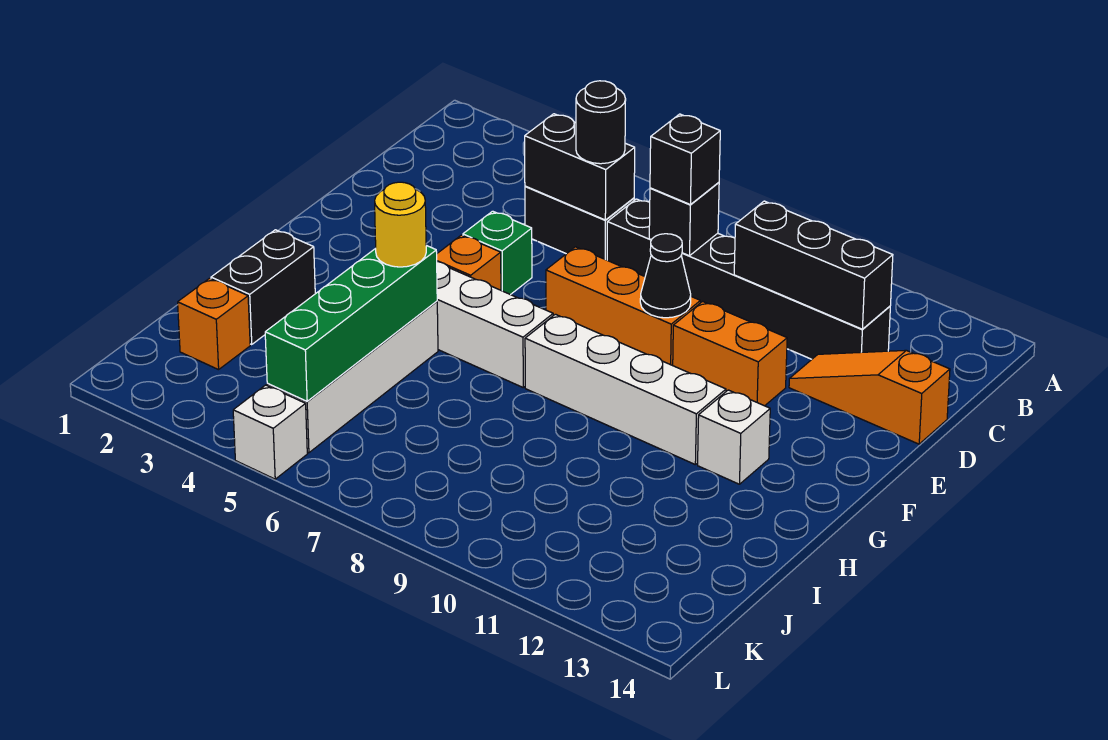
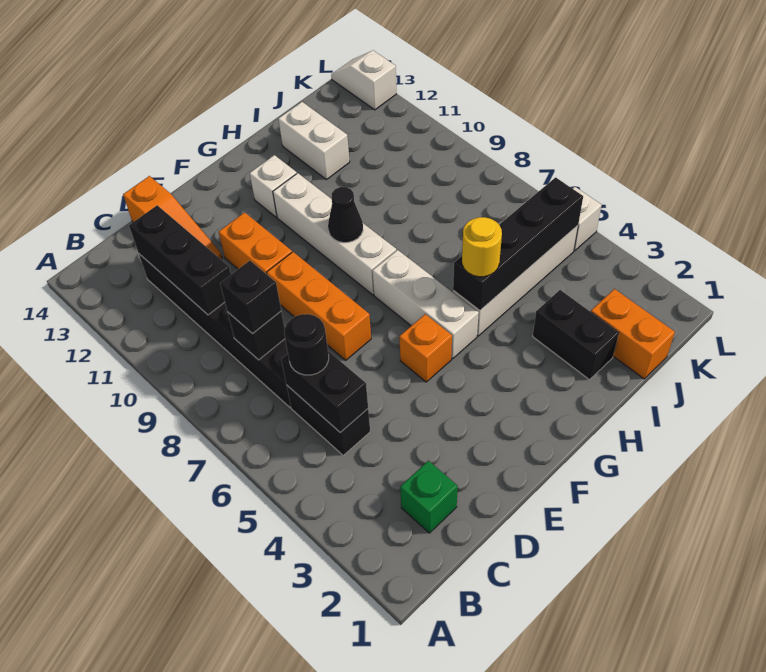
green brick E5 level 1 -> green brick C2 level 1
black cone E9 level 2 -> black cone G9 level 2
black brick H2:I2 level 1 -> black brick I2:I3 level 1
green brick H5:K5 level 2 -> black brick H5:K5 level 2
none -> white brick I12:I13 level 1
orange brick J2 level 1 -> orange brick J1:J2 level 1
none -> white slope L13:L14 level 1 top 13

